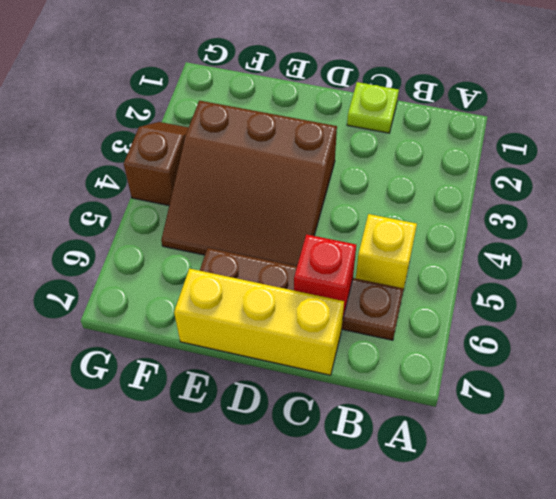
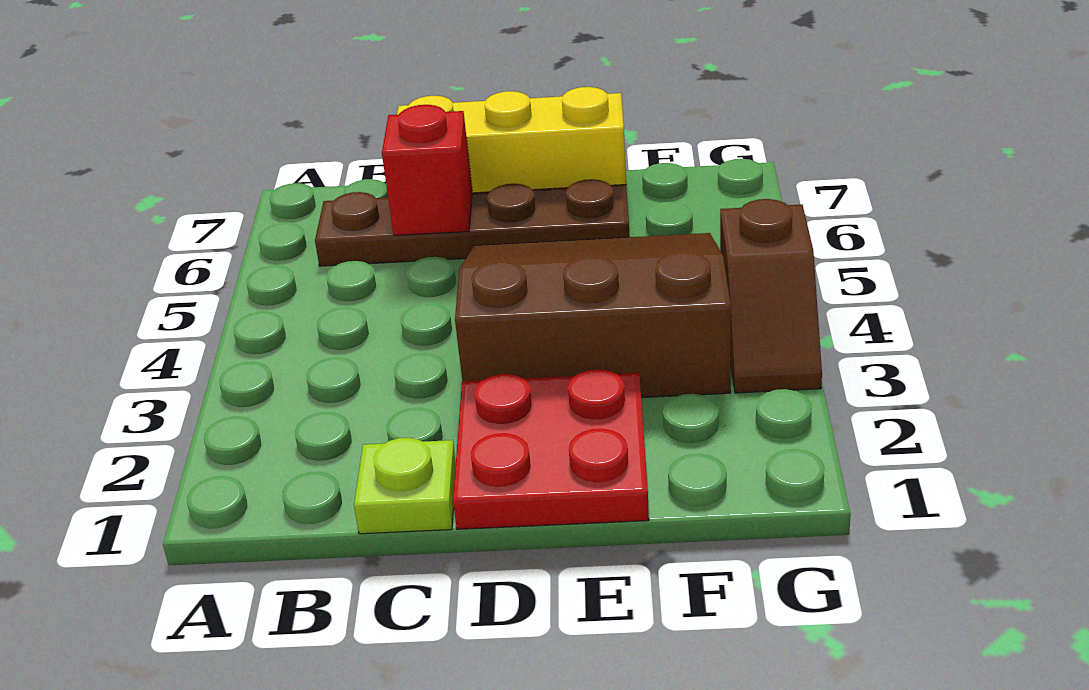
yellow brick B5 level 1 -> none
none -> red plate D1:E2 level 1

